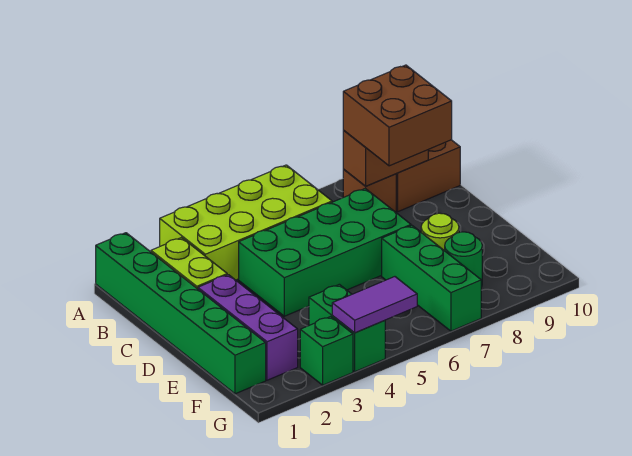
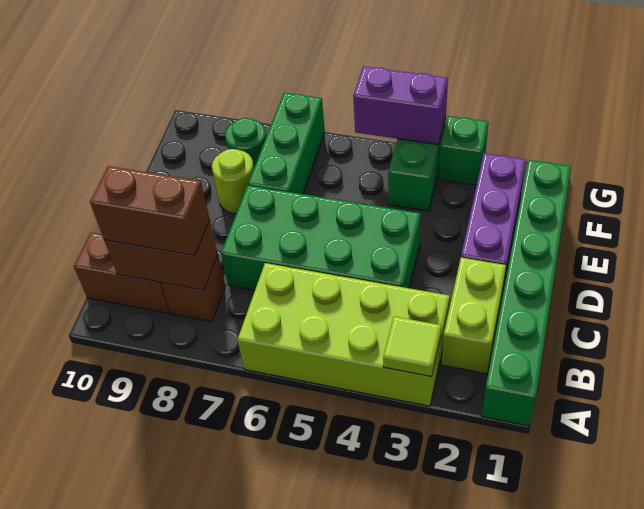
none -> lime tile A3 level 2
brown brick B8:C9 level 3 -> brown brick B8:B9 level 3
purple tile G4:G5 level 2 -> purple brick G4:G5 level 2

